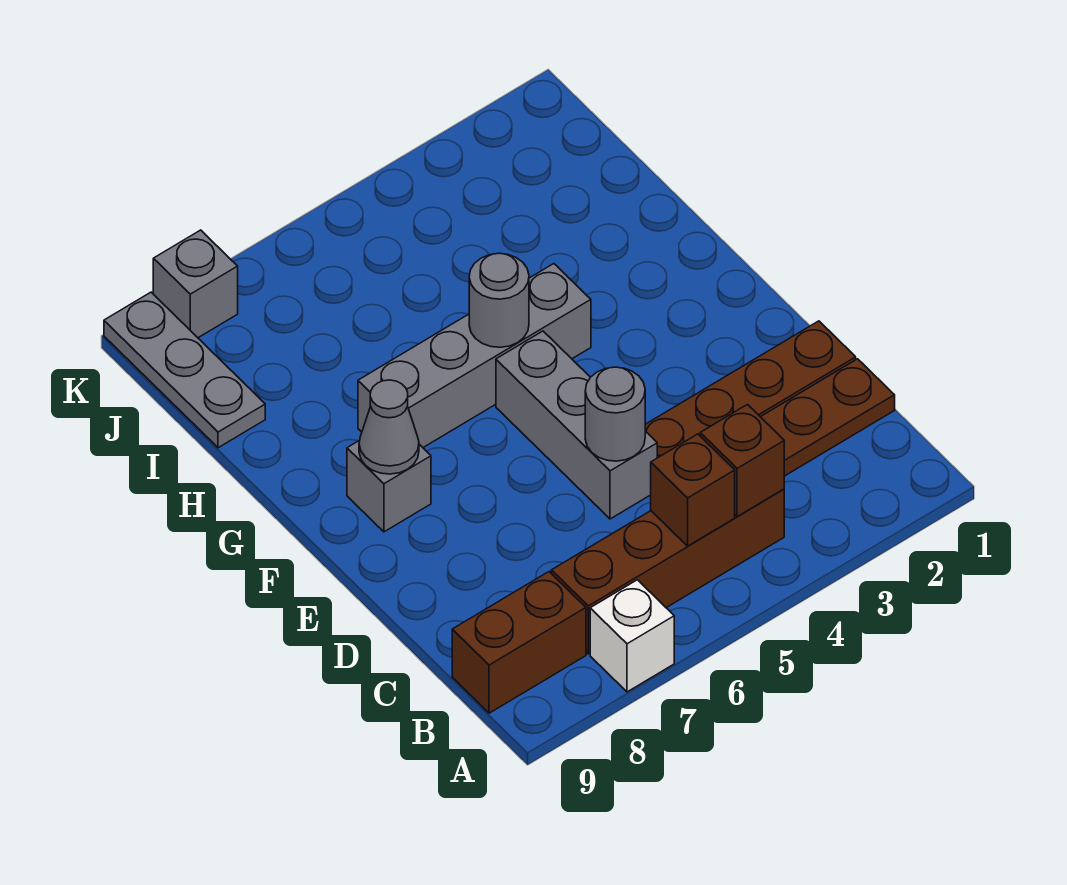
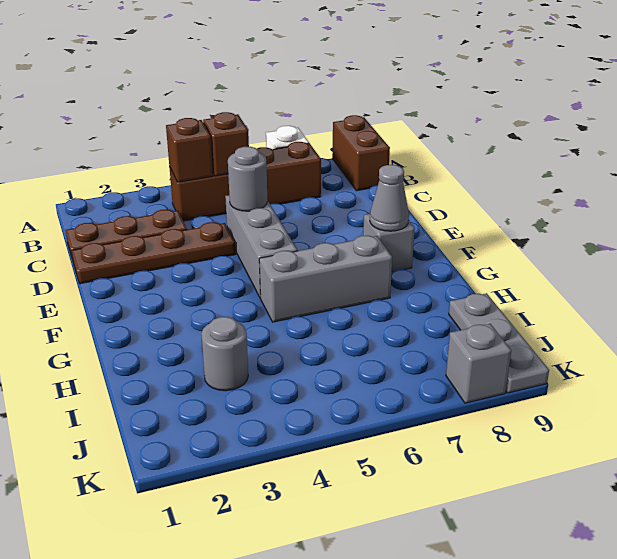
brown brick B8:B9 level 1 -> brown brick A9:B9 level 1
grey brick G4:G7 level 1 -> grey brick G5:G7 level 1
grey round brick G5 level 2 -> grey round brick I3 level 1

